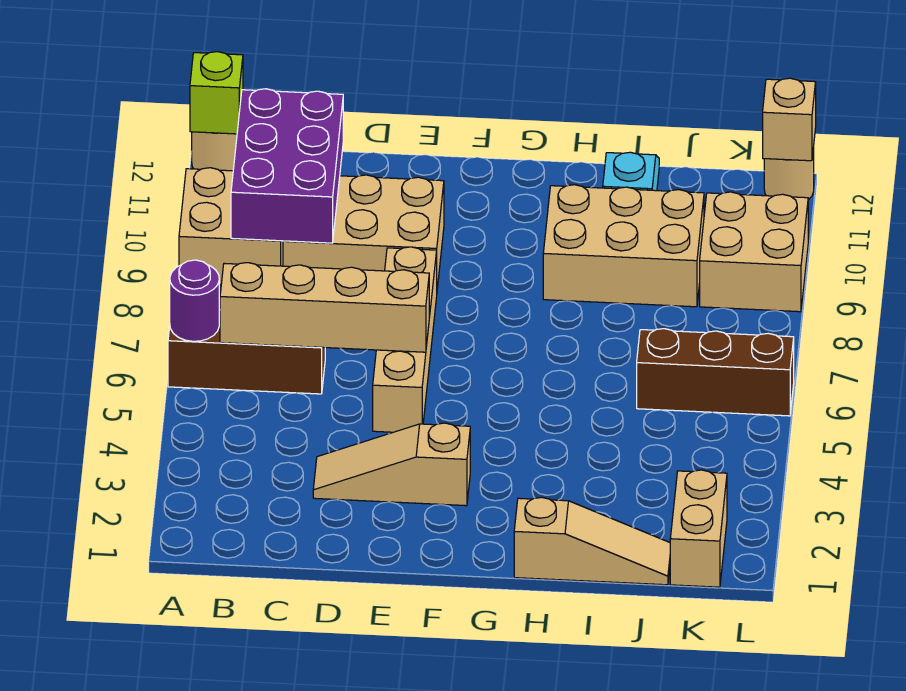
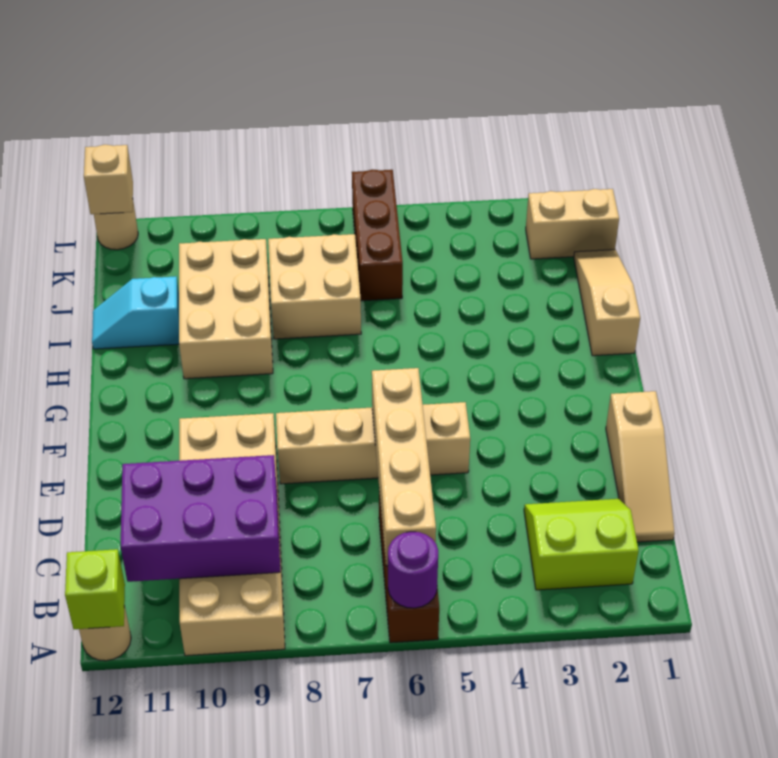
none -> lime slope B2:C3 level 1 top B
tan slope D3:F3 level 1 top F -> tan slope C1:E1 level 1 top E
tan brick K9:L10 level 1 -> tan brick I7:J8 level 1

